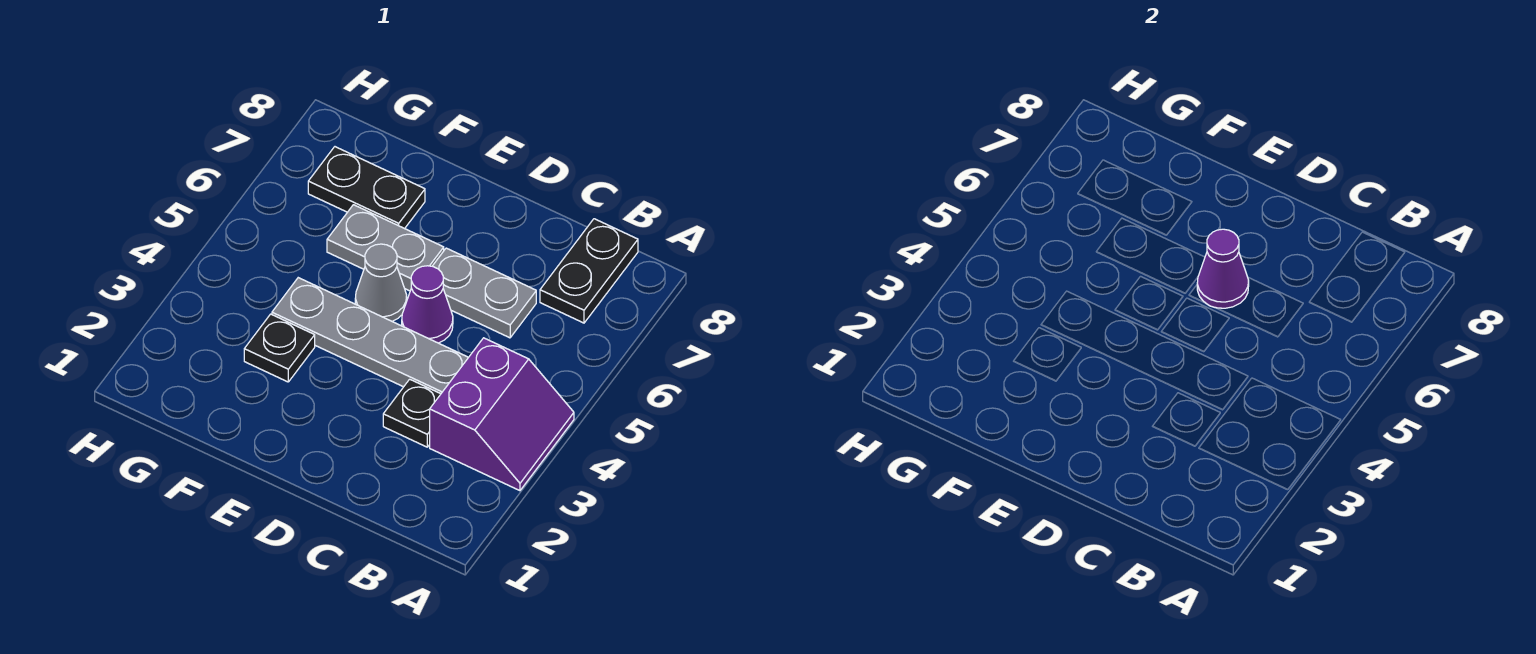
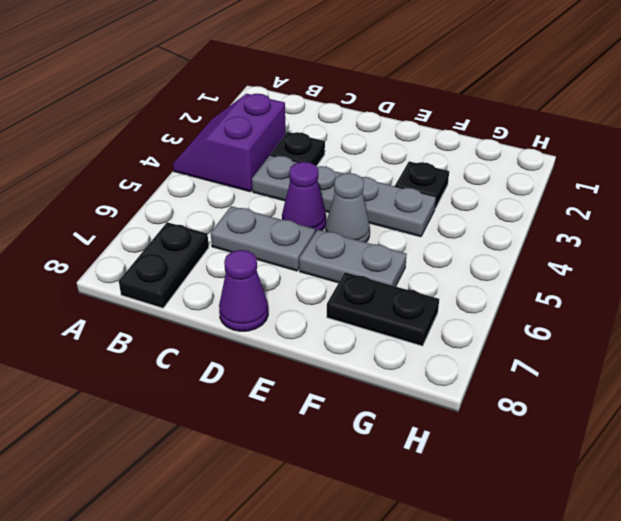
purple cone D6 level 2 -> purple cone D8 level 1

